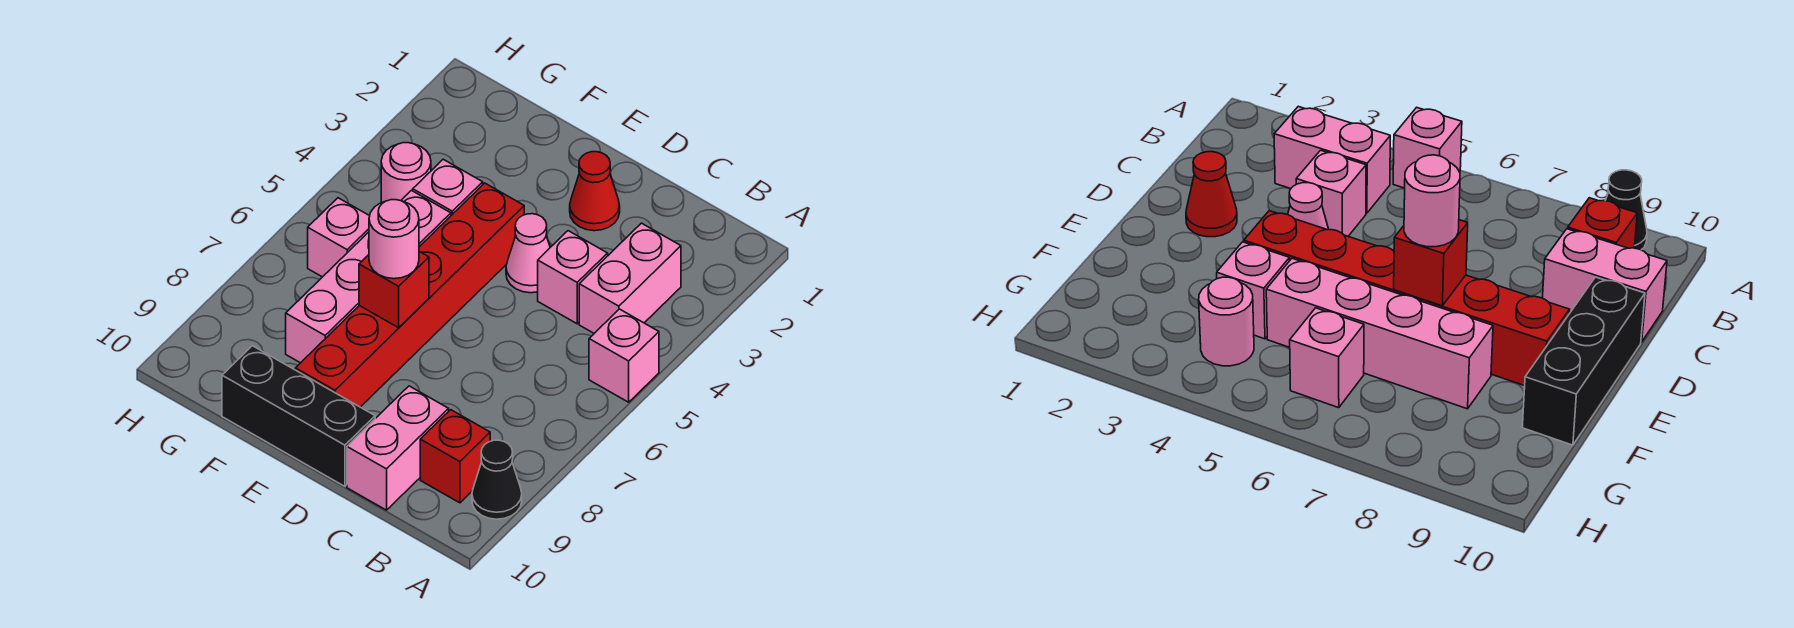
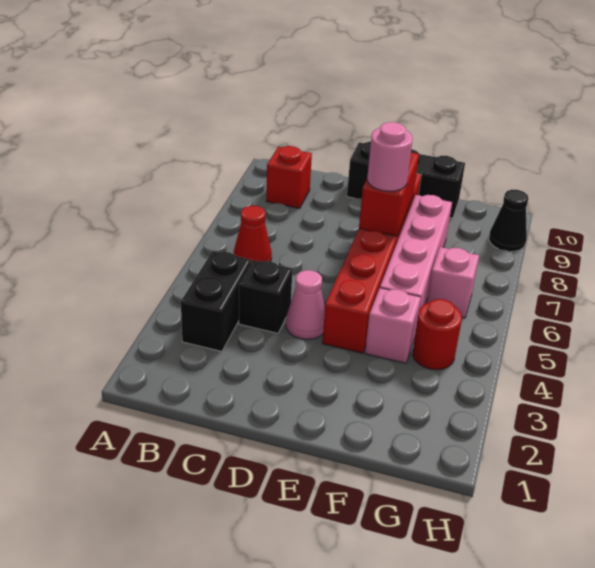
pink brick A5 level 1 -> none
black cone A9 level 1 -> black cone H9 level 1
pink brick B3:B4 level 1 -> black brick B3:B4 level 1
pink brick C4 level 1 -> black brick C4 level 1
pink brick C9:C10 level 1 -> none
red cone D2 level 1 -> red cone B6 level 1
red brick E7 level 2 -> red brick E7:E8 level 2
pink round brick G4 level 1 -> red round brick G4 level 1

